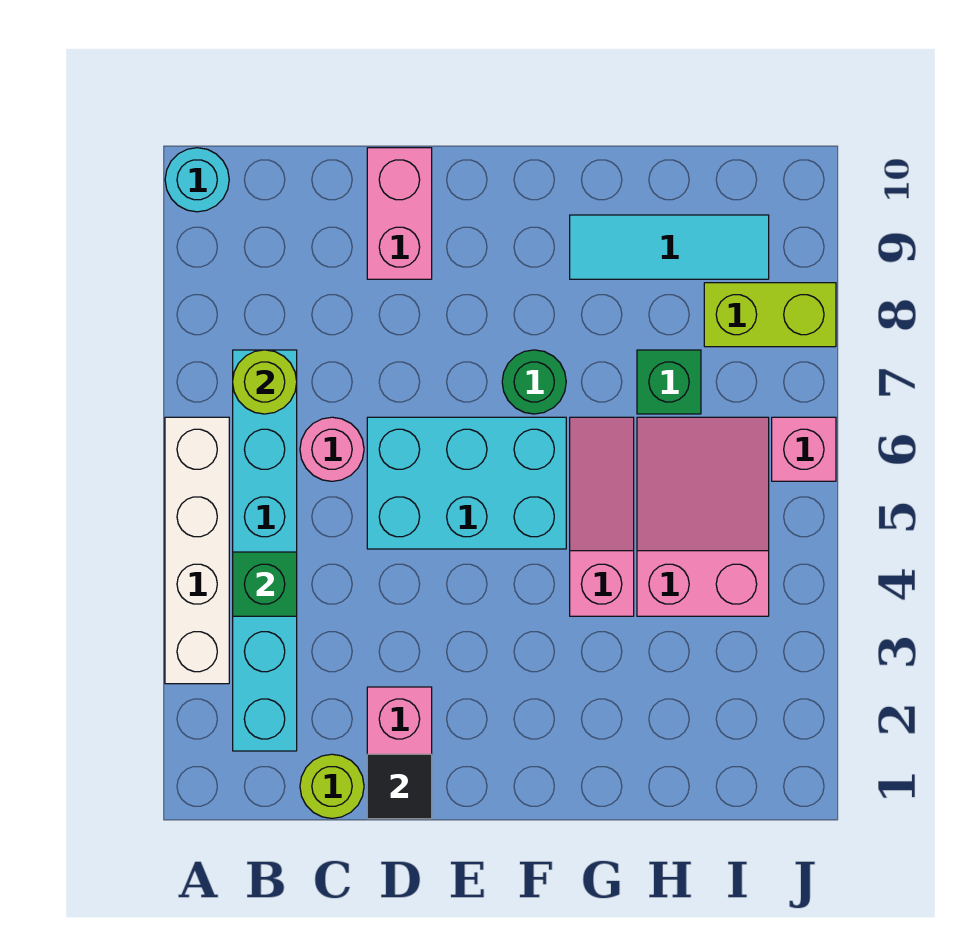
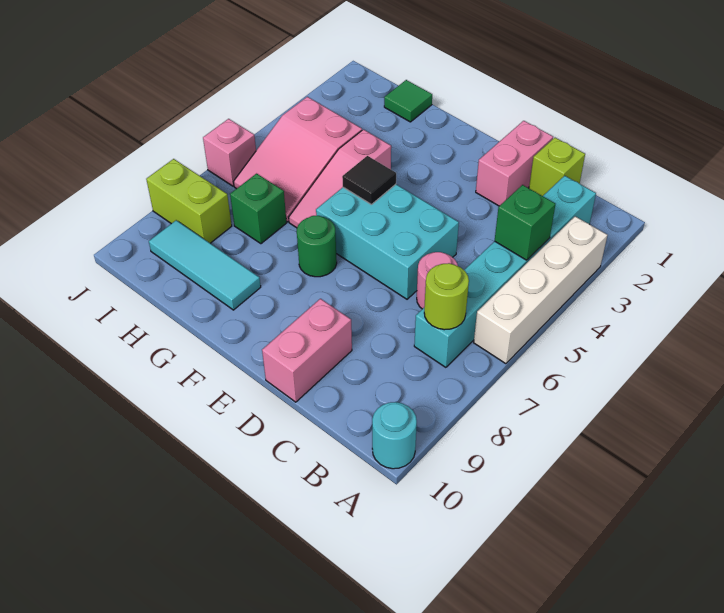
lime round brick C1 level 1 -> lime brick C1 level 1
black tile D1 level 2 -> black tile F5 level 2
none -> green tile H1 level 1

